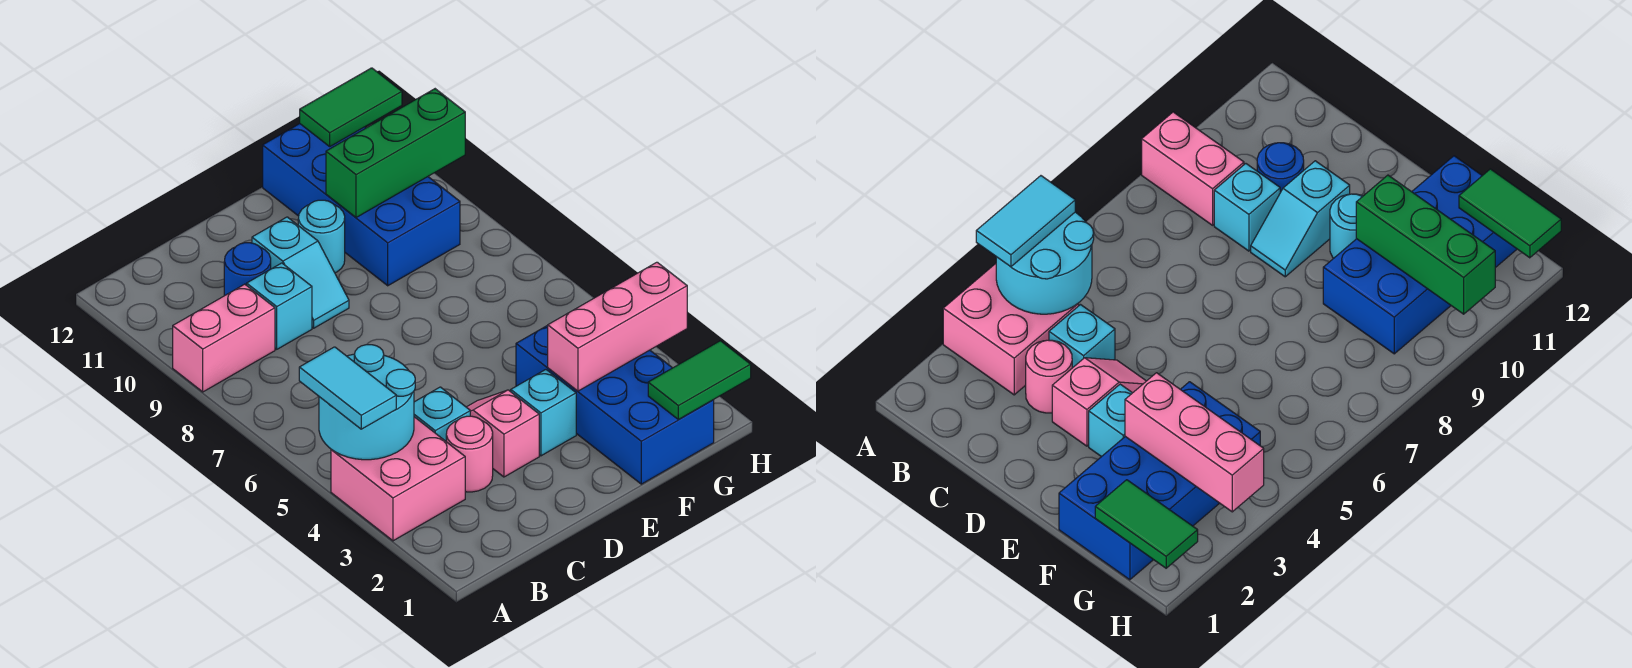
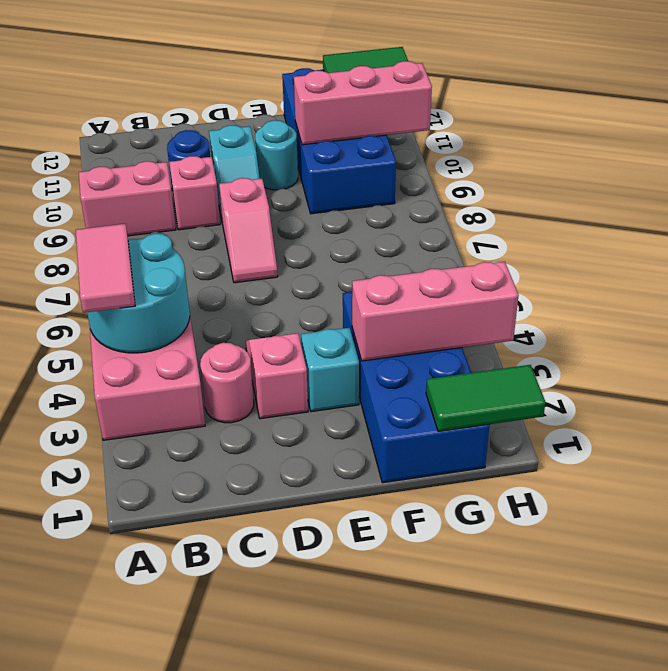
cyan tile A4:A5 level 3 -> pink tile A4:A5 level 3
cyan brick C4 level 1 -> none
cyan brick C9 level 1 -> pink brick C9 level 1
none -> pink slope D7:D8 level 1 top 8
green brick F10:H10 level 2 -> pink brick F10:H10 level 2

